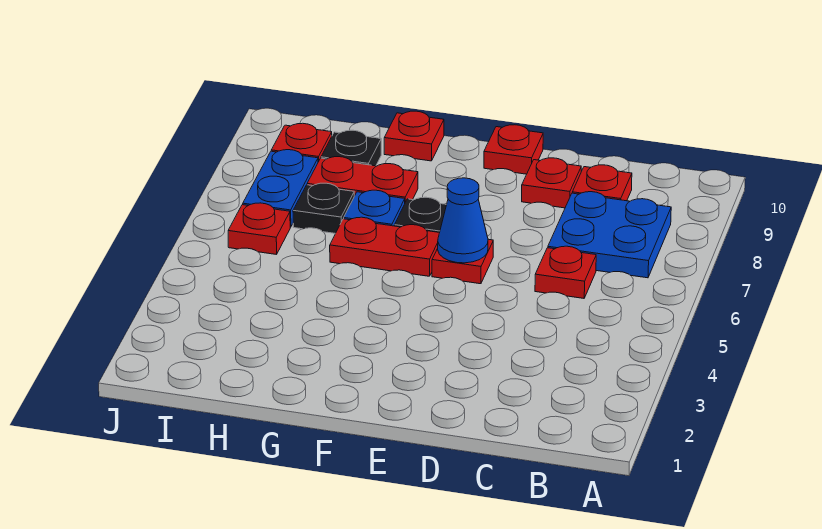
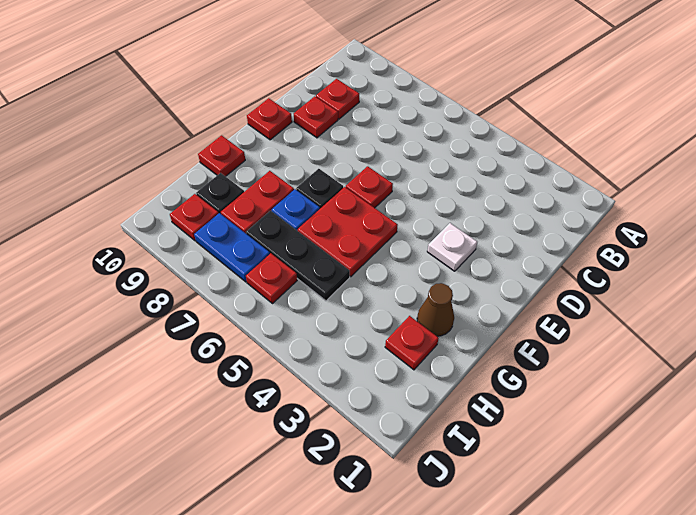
blue plate B7:C8 level 1 -> none
red plate C6 level 1 -> red plate H2 level 1
none -> white plate E3 level 1
blue cone E6 level 2 -> none
red plate F6:G6 level 1 -> red plate F5:G6 level 1
none -> brown cone G2 level 1
black plate H7 level 1 -> black plate H5:H7 level 1

